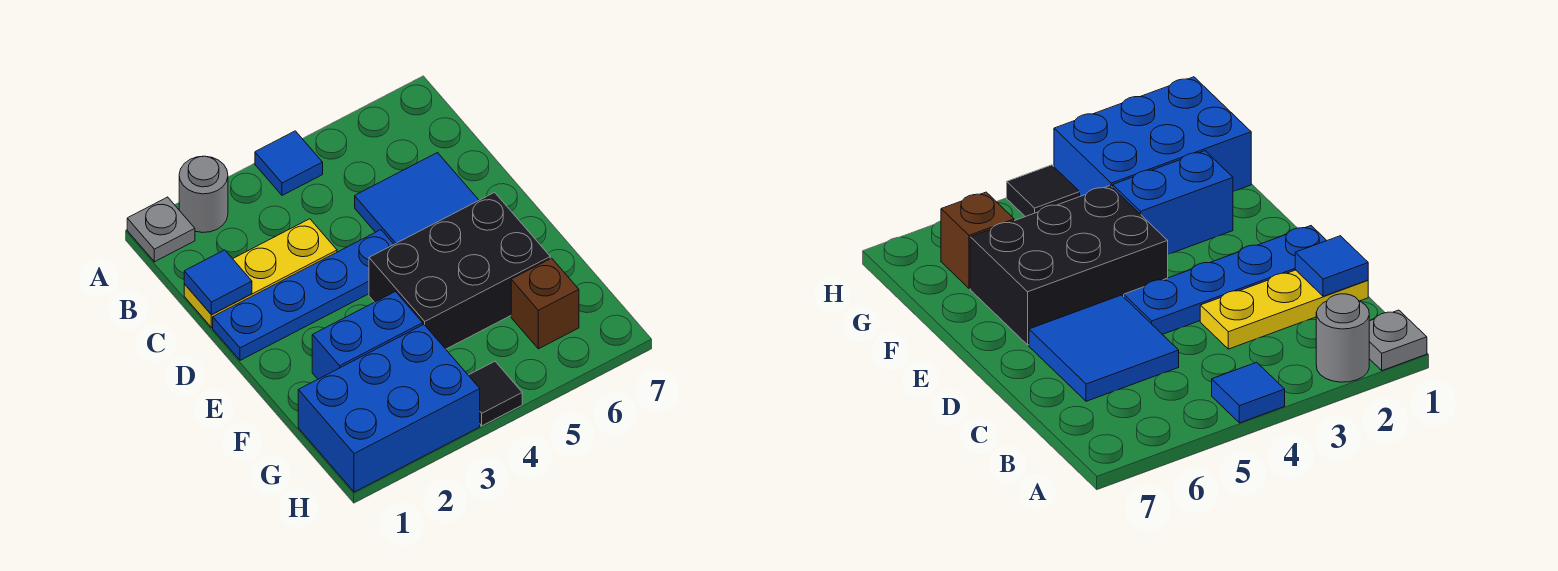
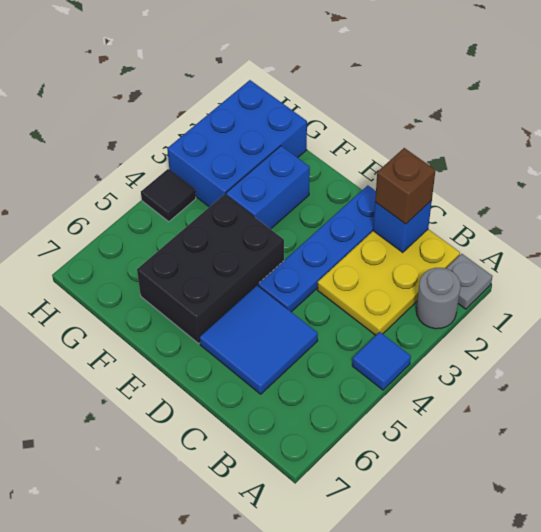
yellow plate C1:C3 level 1 -> yellow plate B1:C3 level 1
blue tile C1 level 2 -> blue brick C1 level 2
brown brick G6 level 1 -> brown brick C1 level 3

